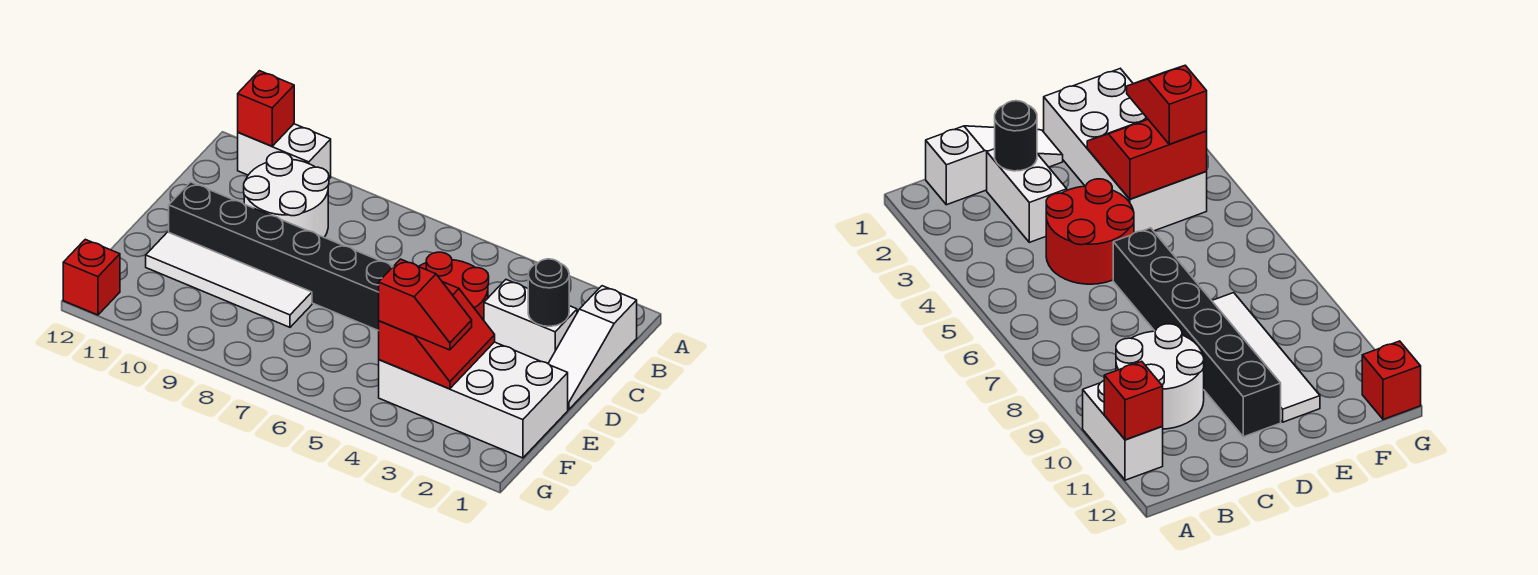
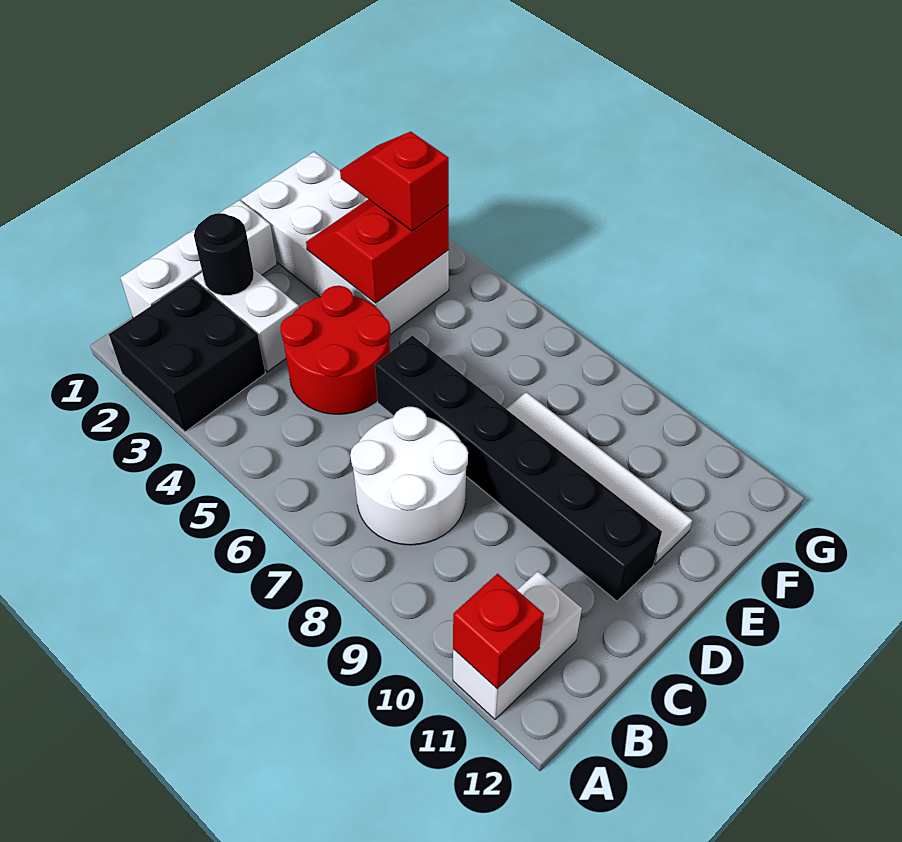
none -> black brick A2:B3 level 1
white brick A10:A11 level 1 -> white brick A11:B11 level 1
white slope B1:D1 level 1 top B -> white brick B1:D1 level 1
white round brick B9:C10 level 1 -> white round brick B7:C8 level 1
red brick G12 level 1 -> none

